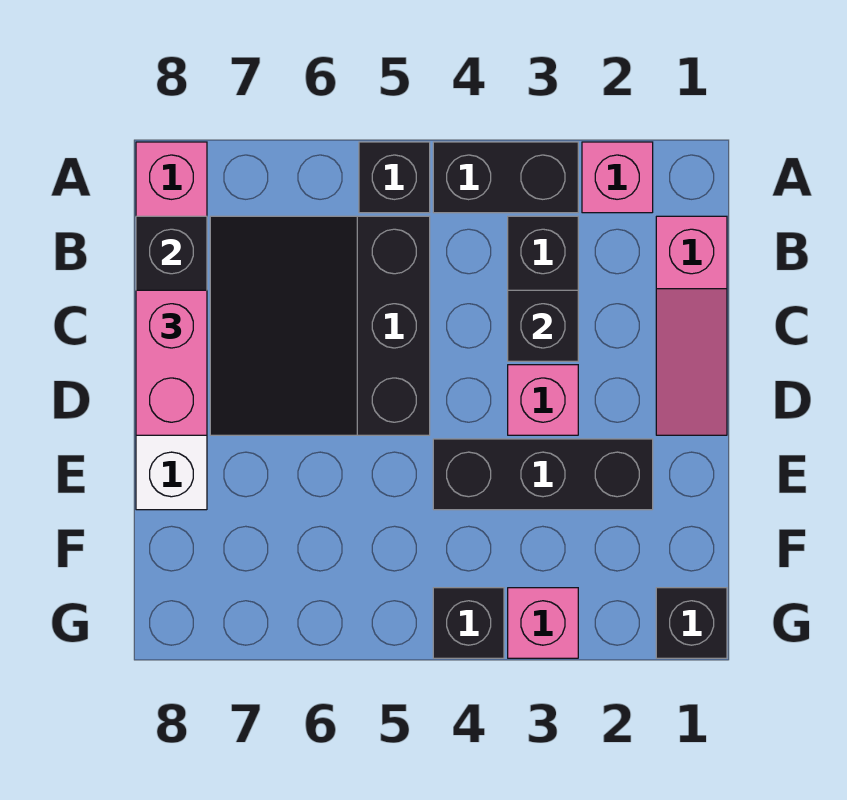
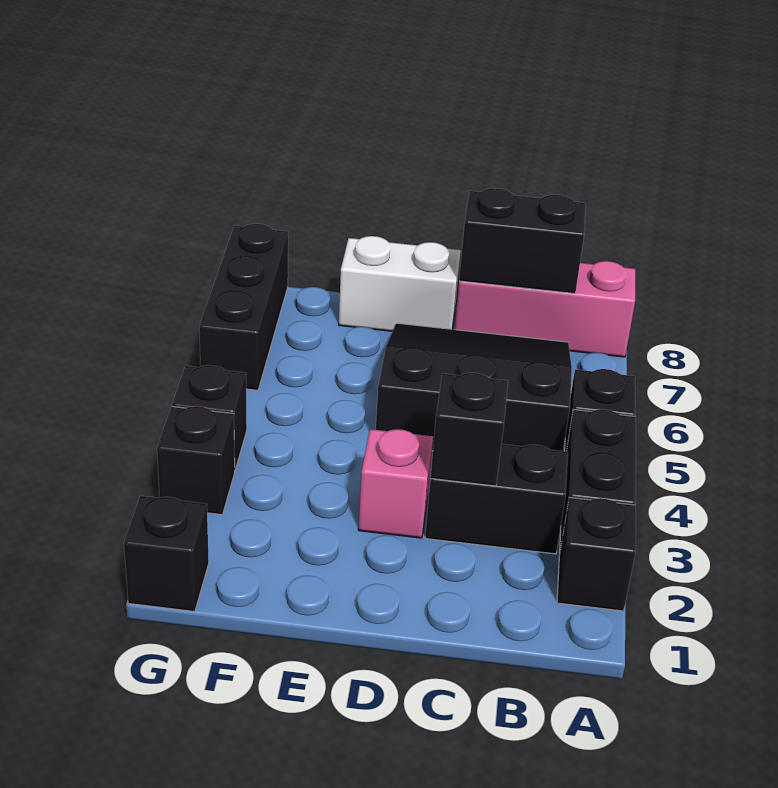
pink brick A2 level 1 -> black brick A2 level 1
pink slope B1:D1 level 1 top B -> none
pink brick C8:D8 level 3 -> none
black brick E2:E4 level 1 -> black brick G6:G8 level 1
pink brick G3 level 1 -> black brick G3 level 1

